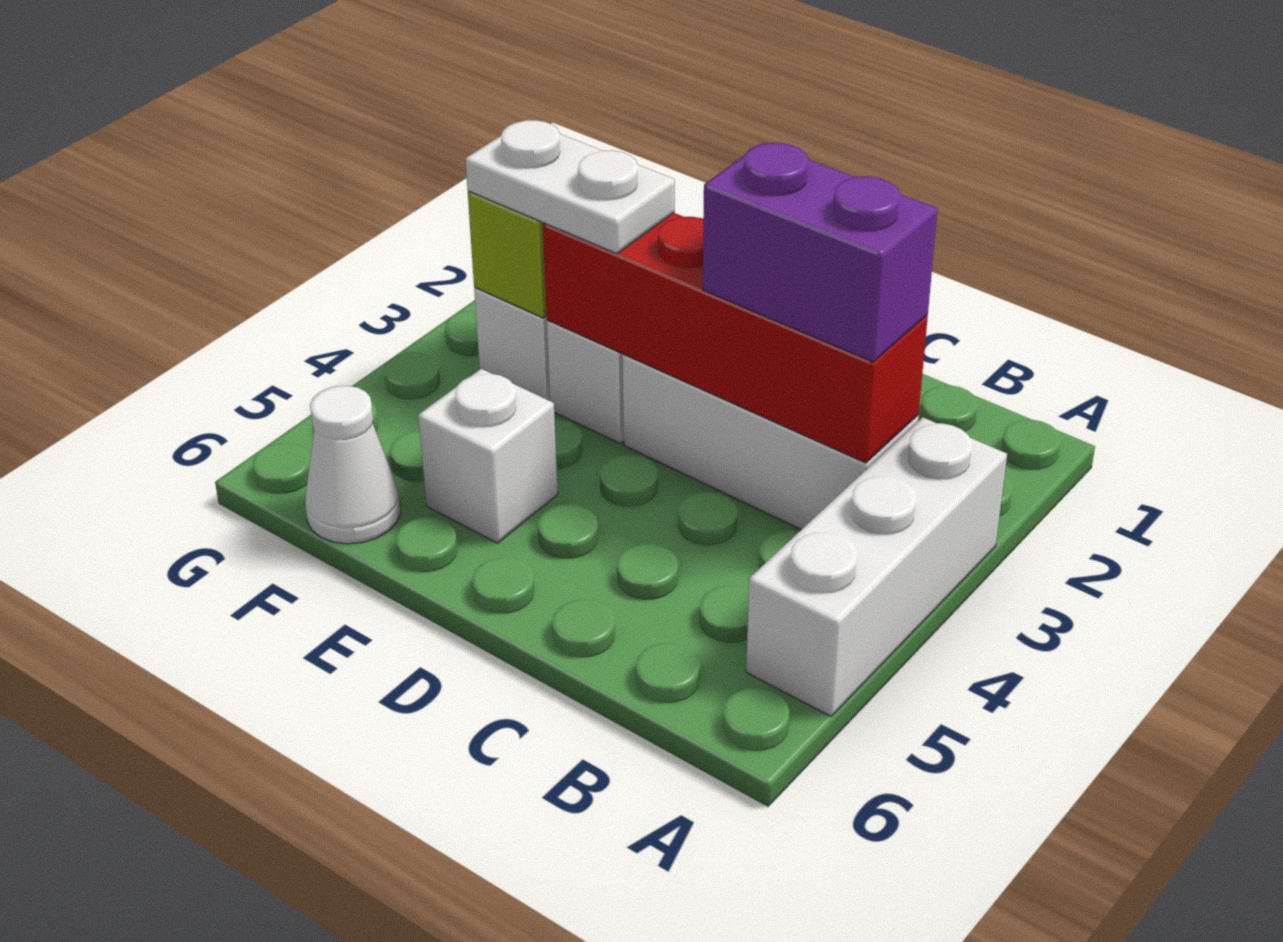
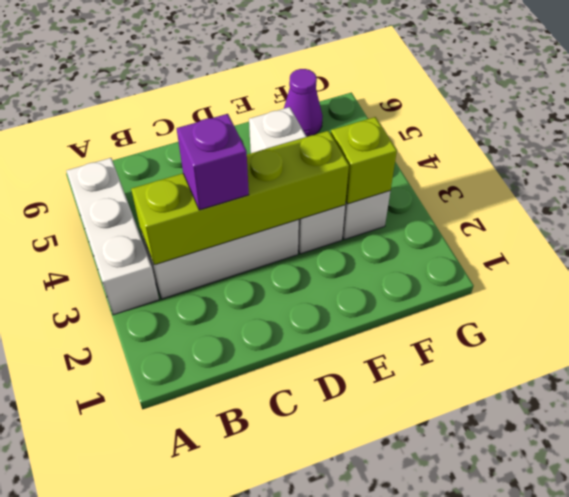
red brick B3:E3 level 2 -> lime brick B3:E3 level 2
purple brick B3:C3 level 3 -> purple brick C3 level 3
white plate E3:F3 level 3 -> none
white cone F6 level 1 -> purple cone F6 level 1

